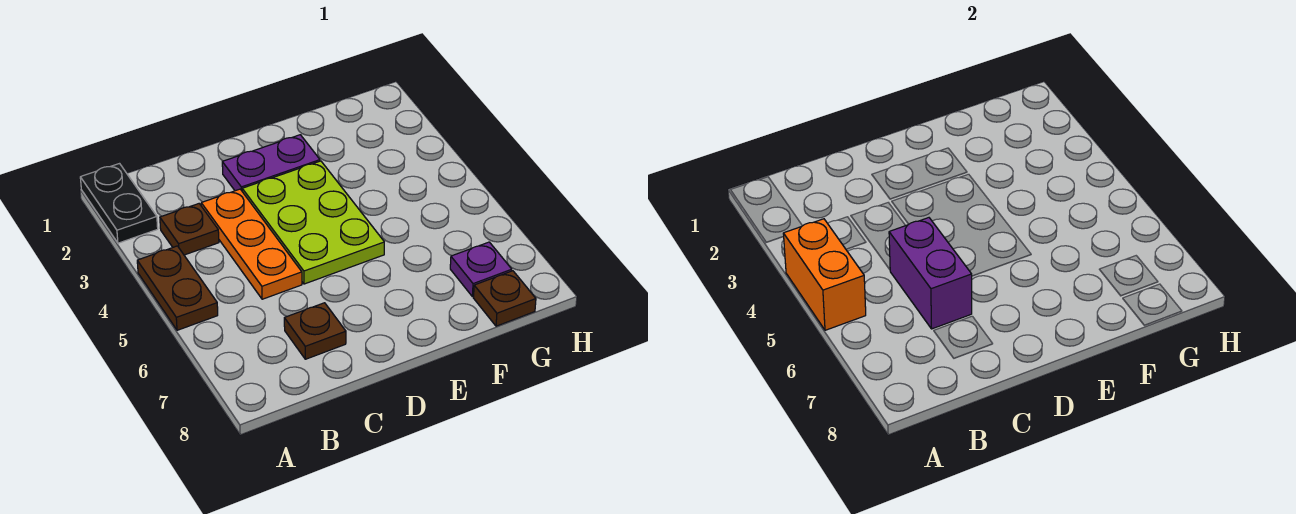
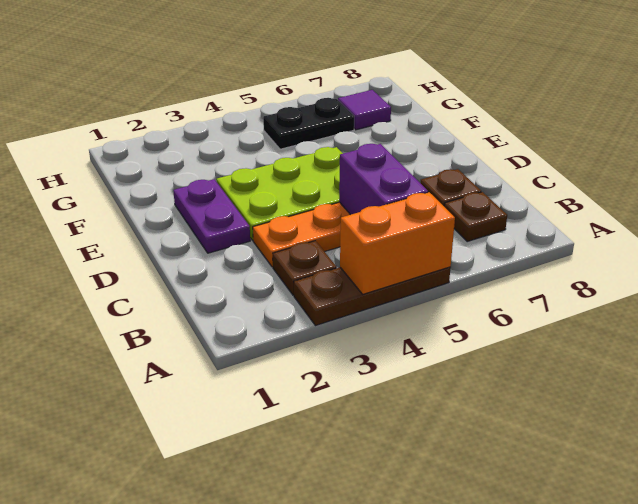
black plate A1:A2 level 1 -> black plate G5:G6 level 1
brown plate A4:A5 level 1 -> brown plate A3:A5 level 1
purple brick C5:C6 level 2 -> purple brick B5:C5 level 2
purple plate G7 level 1 -> purple tile G7 level 1
brown plate G8 level 1 -> brown plate B7 level 1

